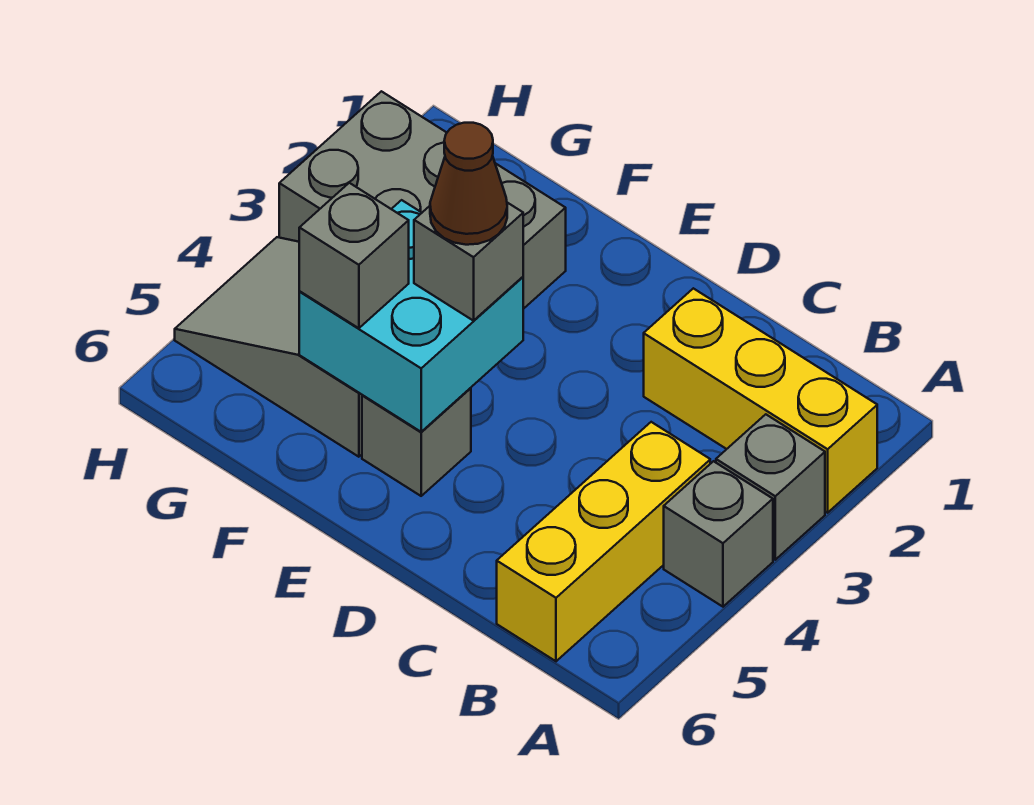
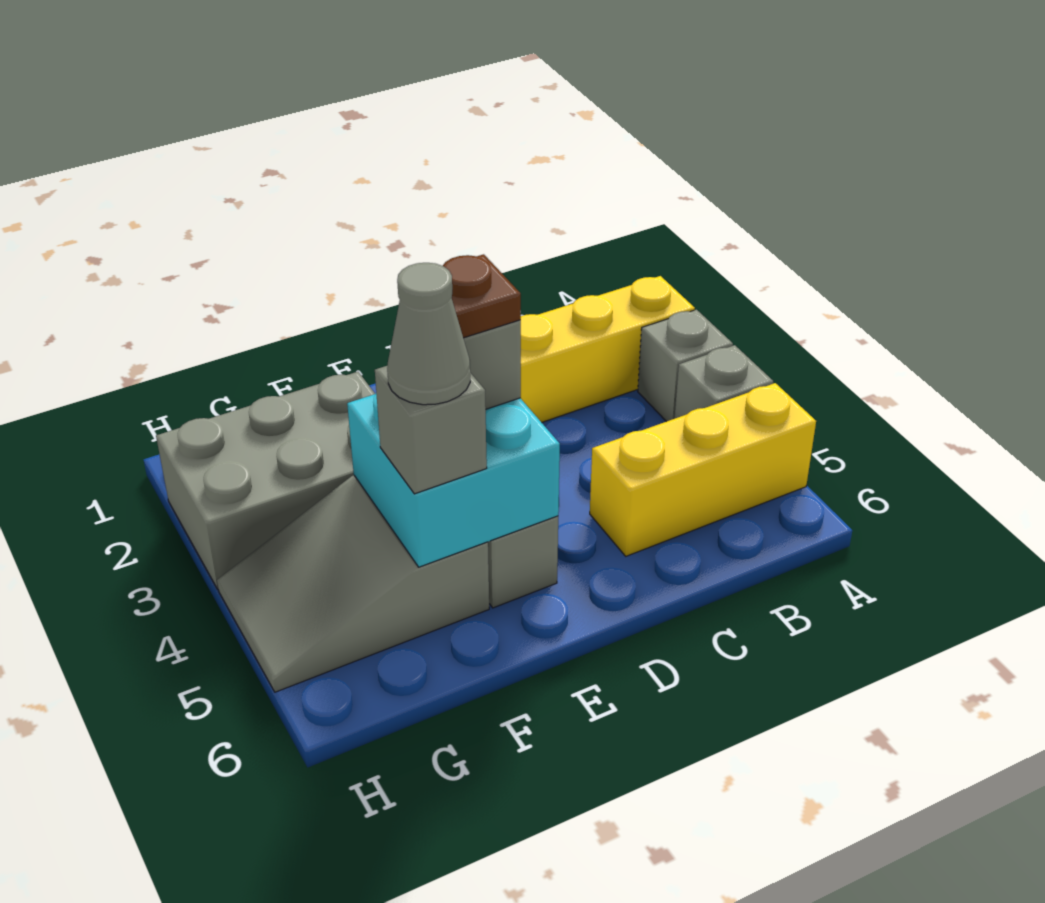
yellow brick B4:B6 level 1 -> yellow brick A5:C5 level 1
brown cone E4 level 4 -> brown plate E4 level 4
none -> grey cone F5 level 4

